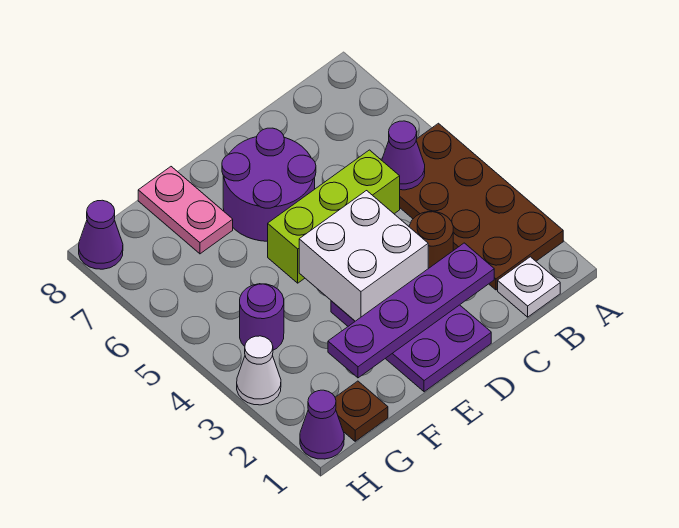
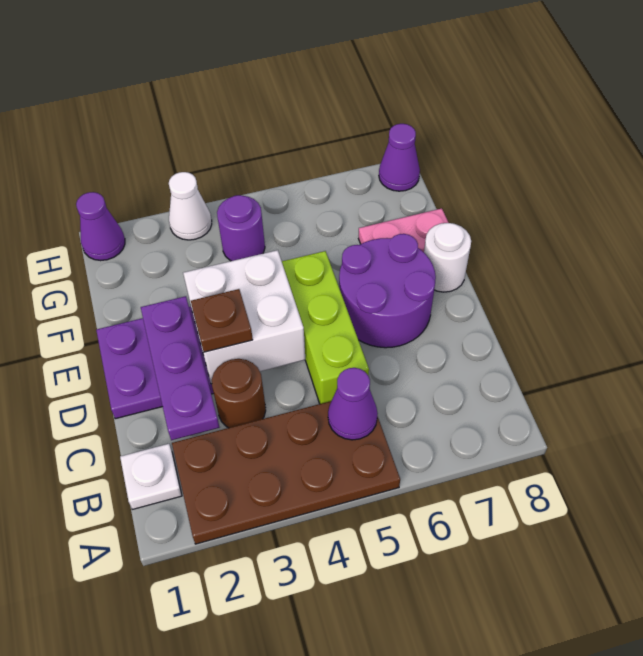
purple plate C2:F2 level 2 -> purple plate C2:E2 level 2
none -> white round brick E8 level 1
brown plate G1 level 1 -> brown plate D3 level 3

